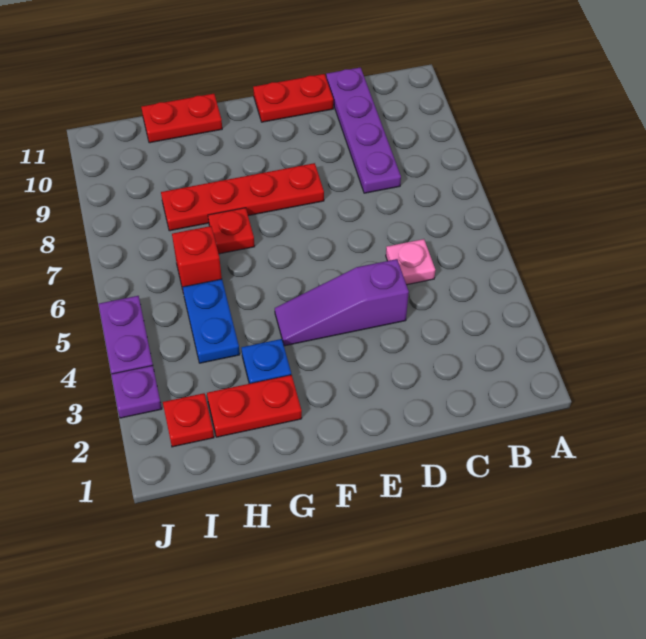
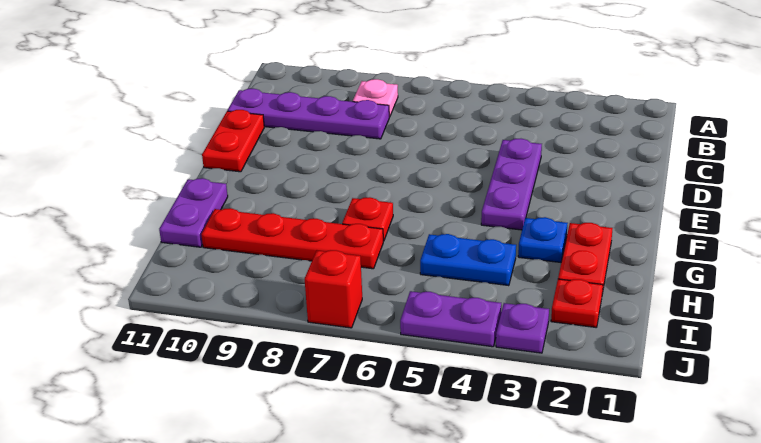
pink plate C5 level 1 -> pink plate B8 level 1
purple slope D4:F4 level 1 top D -> purple plate D4:F4 level 1
red plate E8:H8 level 1 -> red plate H7:H10 level 1
red plate G11:H11 level 1 -> purple plate G11:H11 level 1
red brick H6 level 1 -> red brick J7 level 1

